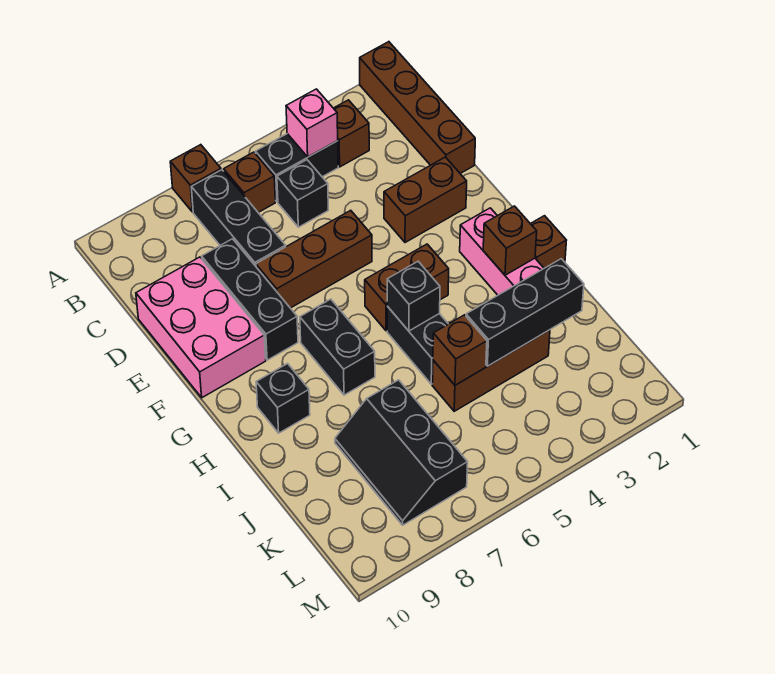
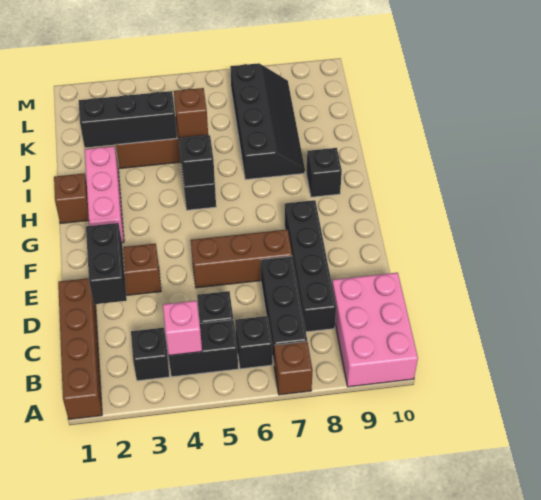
brown brick B3 level 1 -> black brick B3 level 1
brown brick B6 level 1 -> black brick B6 level 1
black brick D8:F8 level 1 -> black brick C8:F8 level 1
pink brick D9:F10 level 1 -> pink brick A9:C10 level 1
brown brick G4:G5 level 1 -> none
black brick G7:H7 level 1 -> black brick D2:E2 level 2
brown brick H2 level 2 -> none
black slope J7:L8 level 1 top 7 -> black slope I7:L8 level 1 top 7

